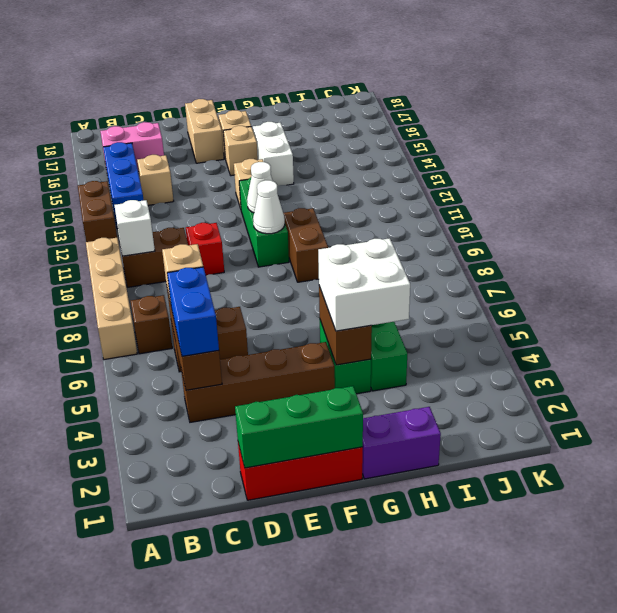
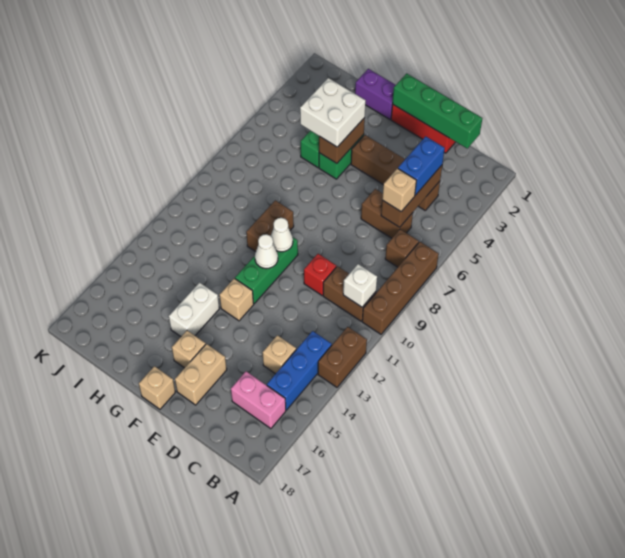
tan brick A7:A10 level 1 -> brown brick A7:A10 level 1
green brick D1:F1 level 2 -> green brick C1:F1 level 2
tan brick F15 level 1 -> tan brick F18 level 1

